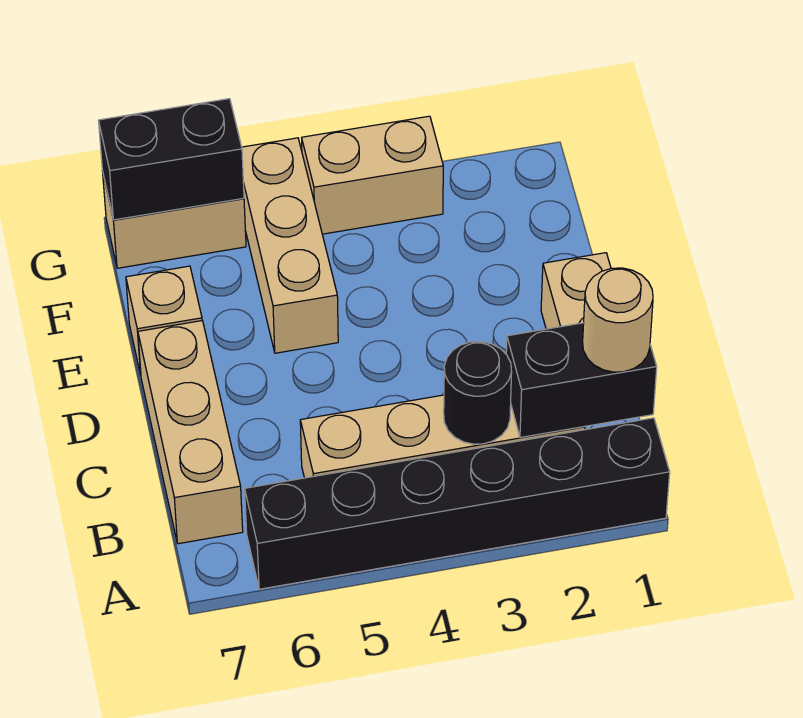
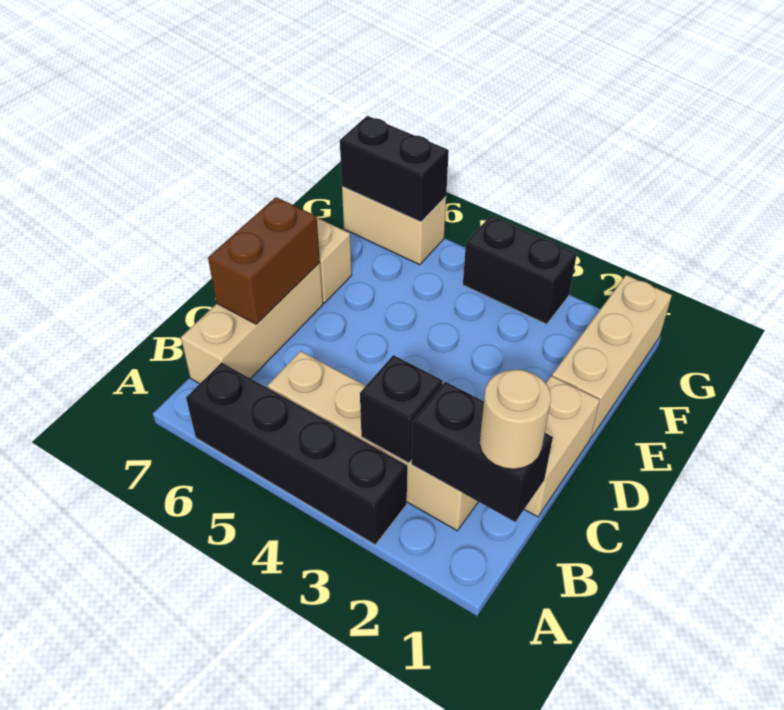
black brick A1:A6 level 1 -> black brick A3:A6 level 1
black round brick B3 level 2 -> black brick B3 level 2
none -> brown brick C7:D7 level 2
tan brick E5:G5 level 1 -> tan brick E1:G1 level 1
tan brick G3:G4 level 1 -> black brick G3:G4 level 1

